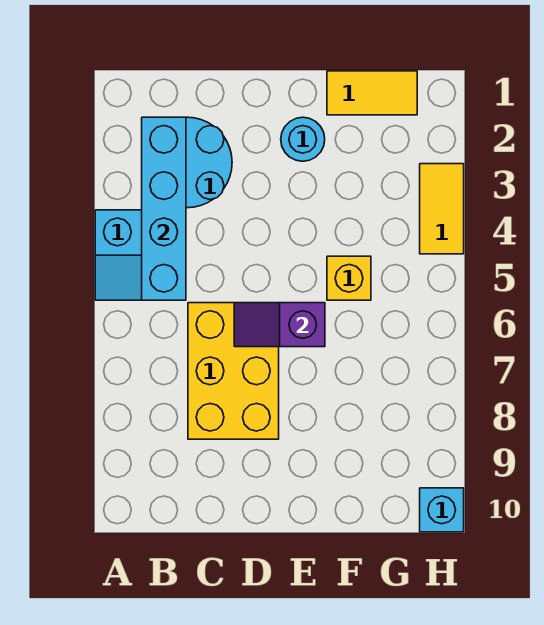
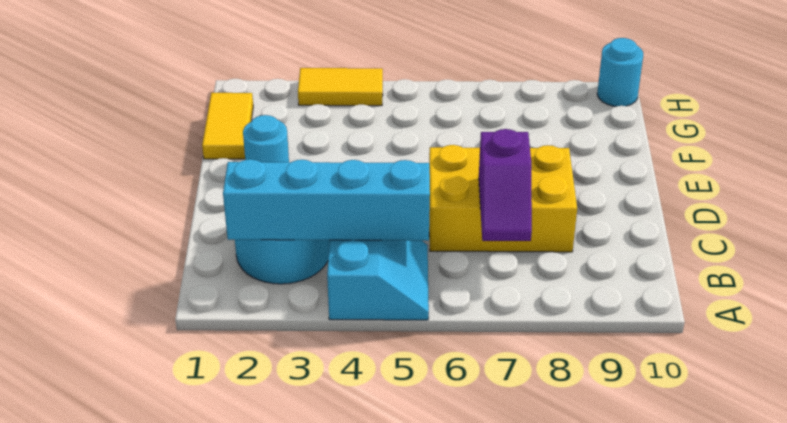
purple slope D6:E6 level 2 top E -> purple slope B7:C7 level 2 top C
yellow brick F5 level 1 -> none
cyan brick H10 level 1 -> cyan round brick H10 level 1

